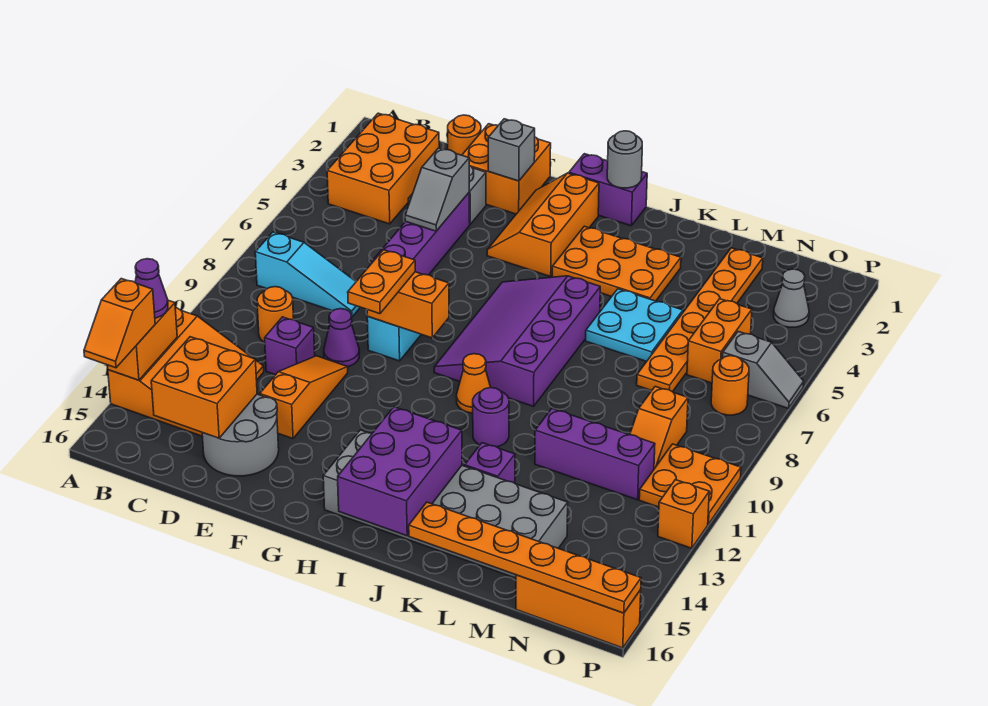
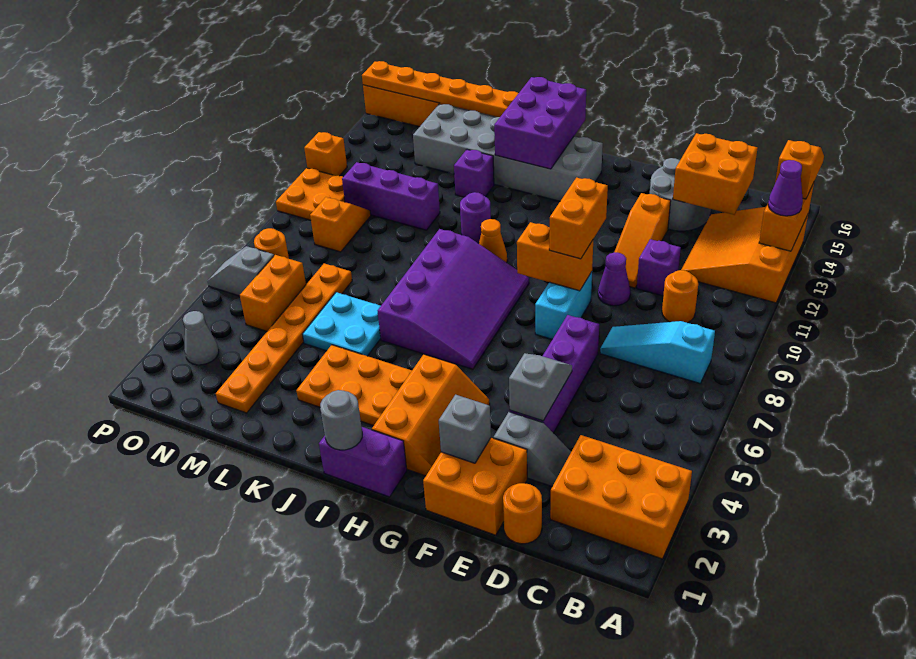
orange brick B2:C4 level 1 -> orange brick A2:C3 level 1
orange plate F9:F10 level 3 -> orange brick F9:F10 level 3

